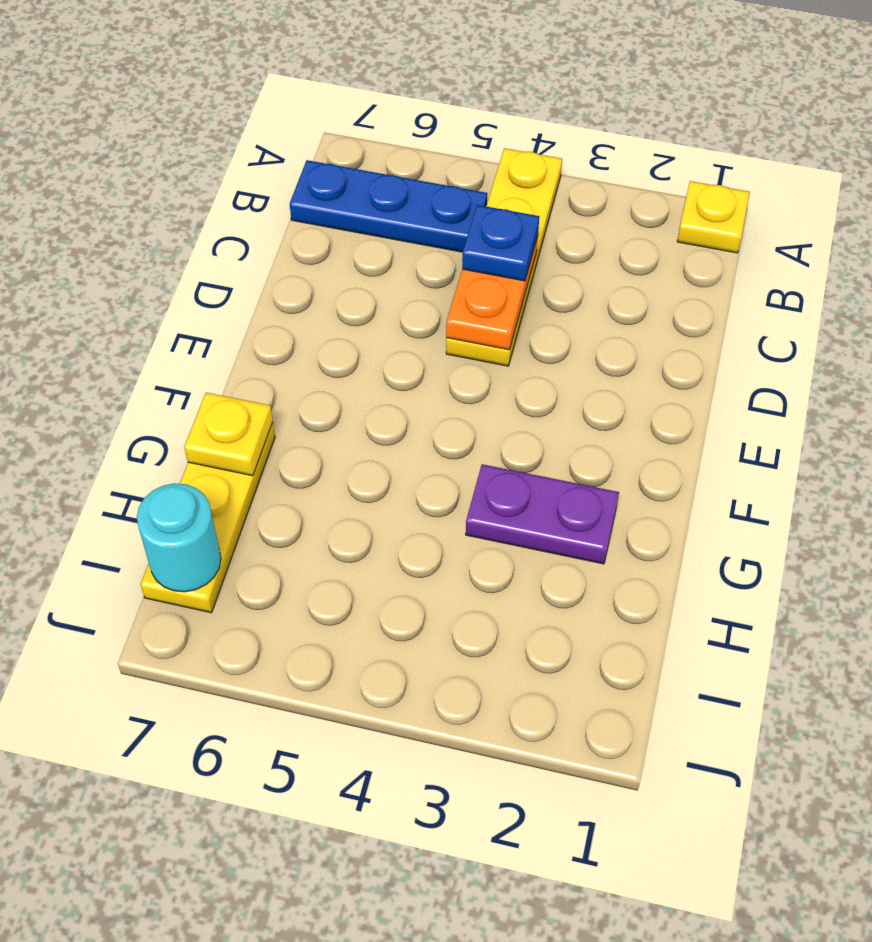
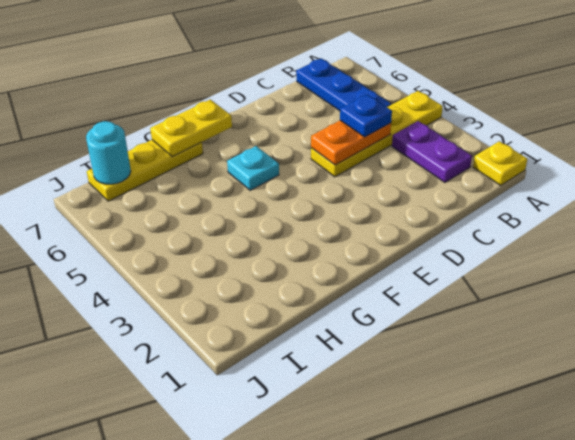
none -> cyan plate F5 level 1
purple plate G2:G3 level 1 -> purple plate B2:B3 level 1
yellow plate G7 level 2 -> yellow plate F7:G7 level 2

